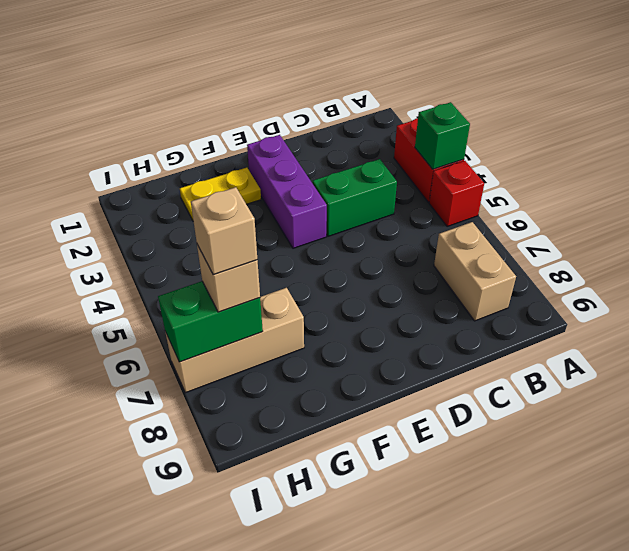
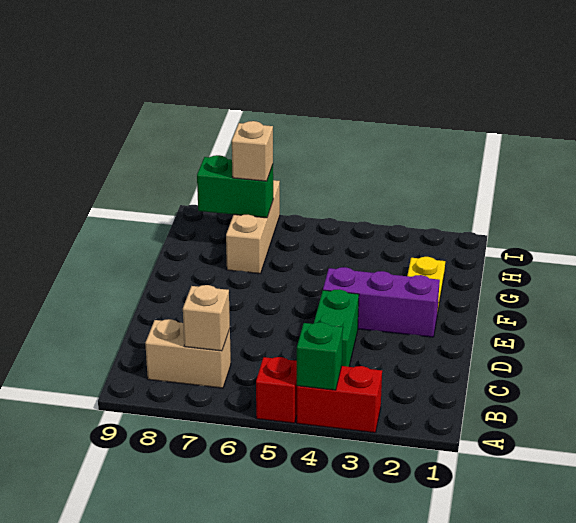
green brick H7:I7 level 2 -> green brick H7:H8 level 2
tan brick H7 level 4 -> tan brick B7 level 2

